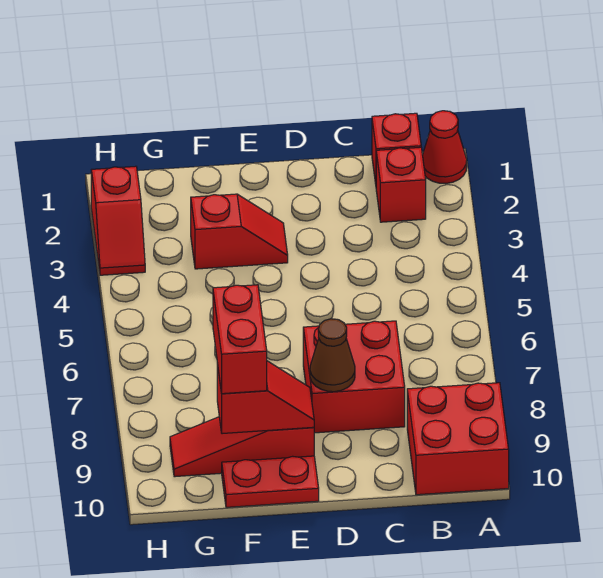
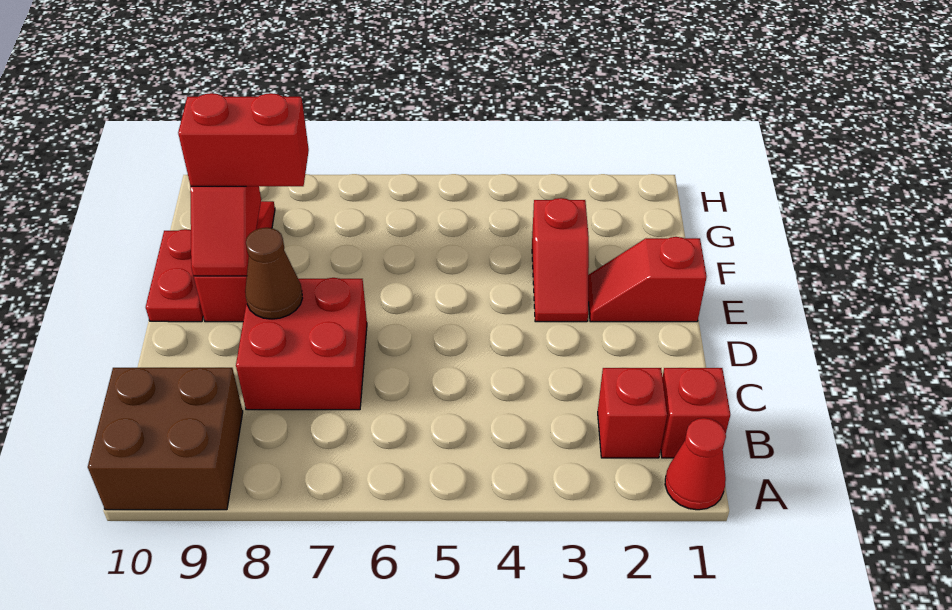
red brick A9:B10 level 1 -> brown brick A9:B10 level 1
red slope H2:H3 level 1 top 2 -> red slope E1:E2 level 1 top 1

